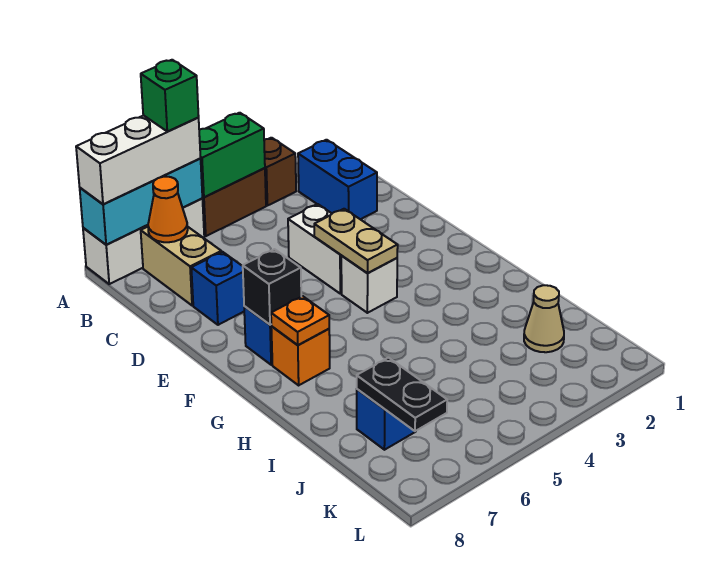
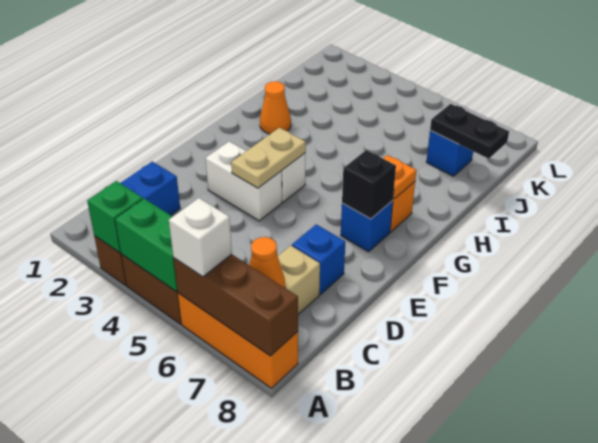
white brick A6:A8 level 1 -> orange brick A6:A8 level 1
cyan brick A6:A8 level 2 -> brown brick A6:A8 level 2
white brick A6:A8 level 3 -> white brick A6 level 3
green brick A6 level 4 -> green brick A3 level 2
white brick D4:E4 level 1 -> white brick E3:E4 level 1
none -> orange cone H2 level 1
tan cone J2 level 1 -> none
black plate J7:K7 level 2 -> black plate J7:J8 level 2

